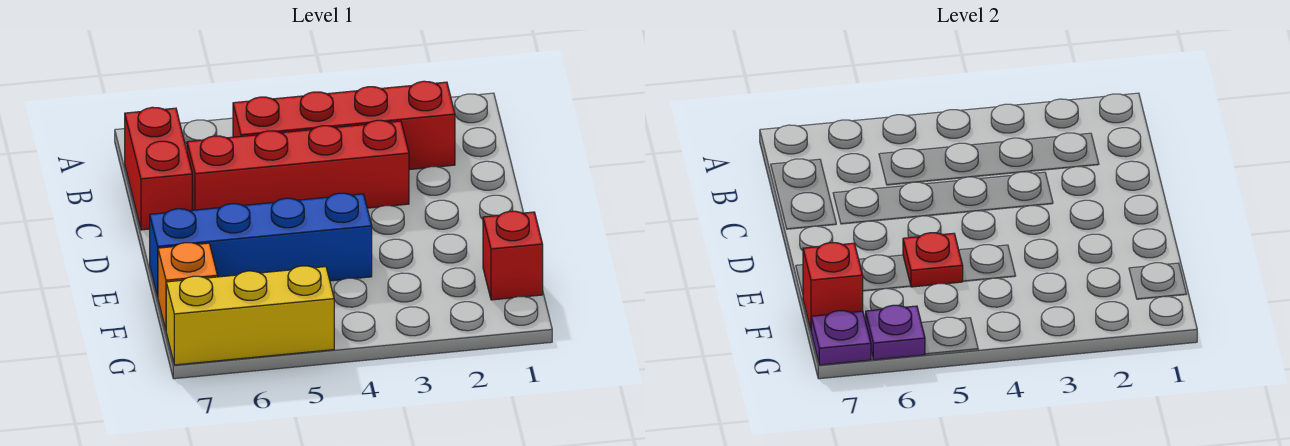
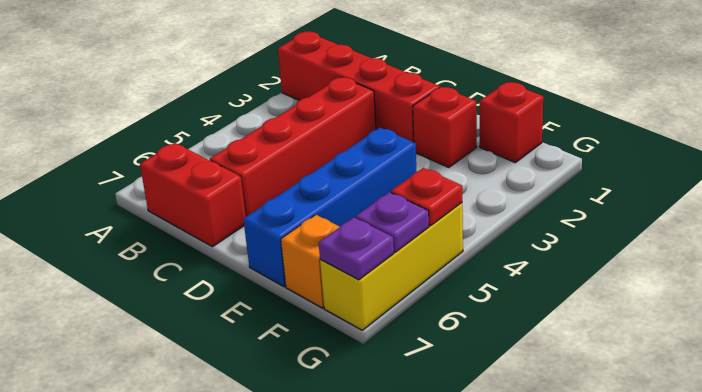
red brick B2:B5 level 1 -> red brick A2:D2 level 1
red plate E5 level 2 -> red plate G5 level 2
red brick F7 level 2 -> red brick E2 level 1

